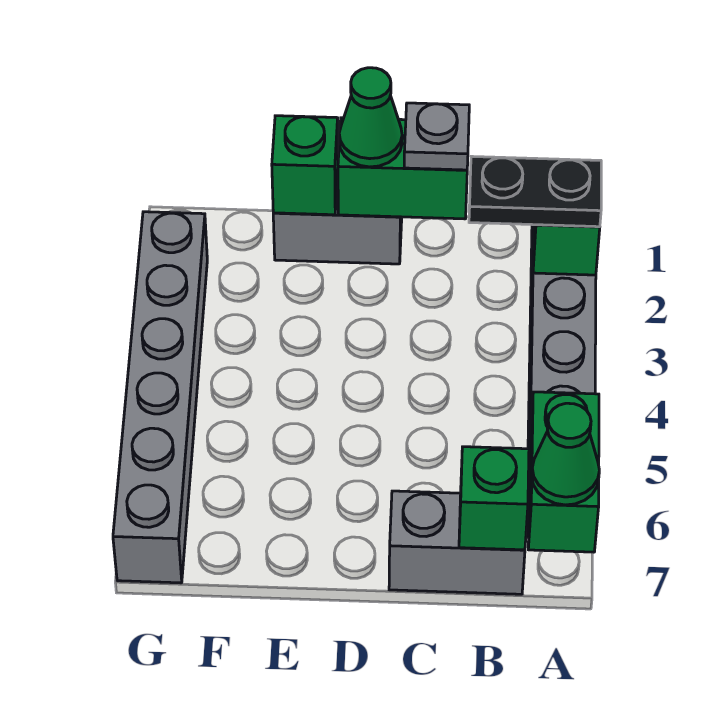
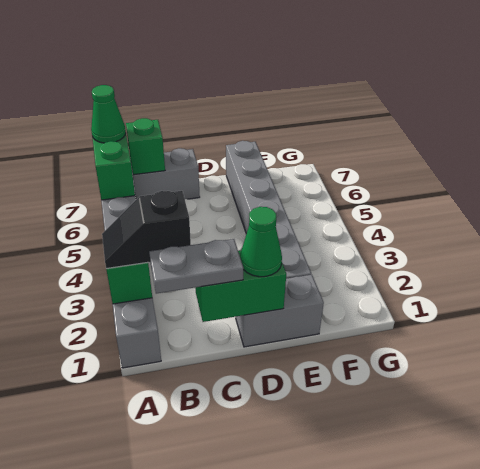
black plate A2:B2 level 3 -> black slope A2:B2 level 3 top B
grey plate C1 level 3 -> grey plate B1:C1 level 3
green brick E1 level 2 -> none
grey brick G2:G7 level 1 -> grey brick E2:E7 level 1

